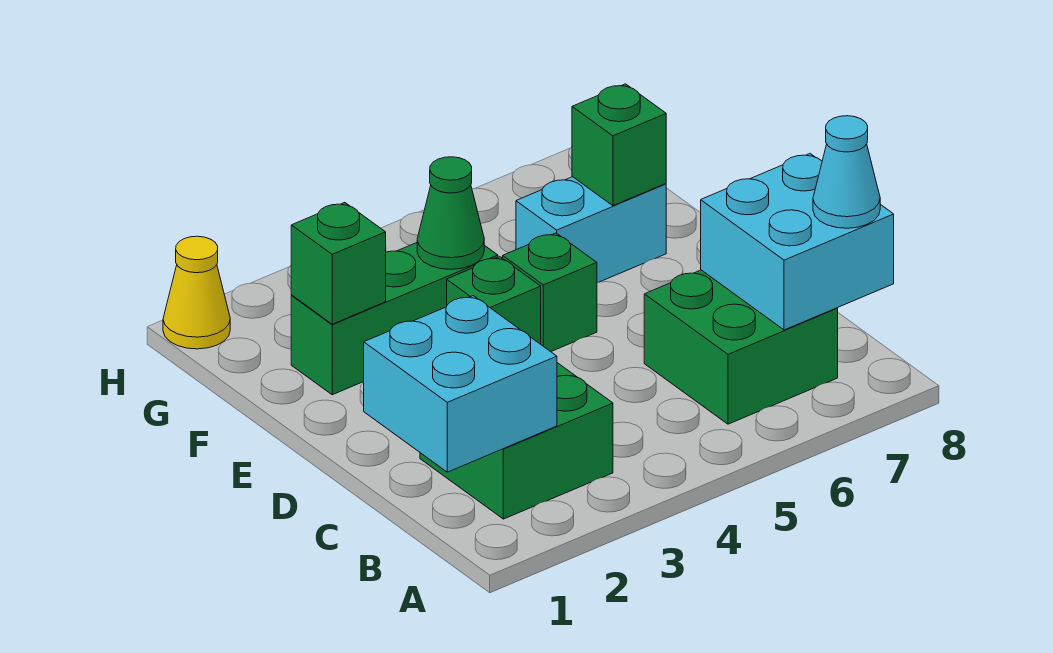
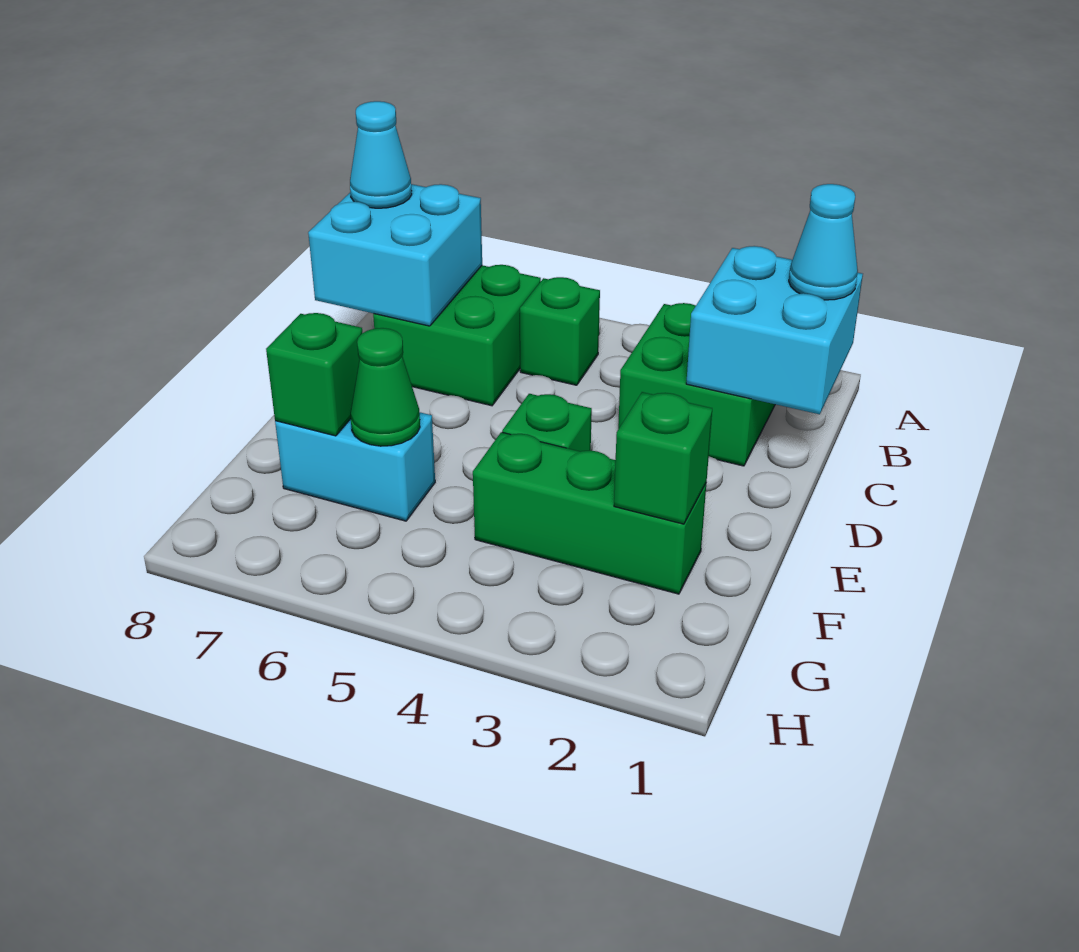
none -> cyan cone B1 level 3
green brick E5 level 1 -> green brick B5 level 1
green cone F4 level 2 -> green cone F6 level 2
yellow cone H1 level 1 -> none

